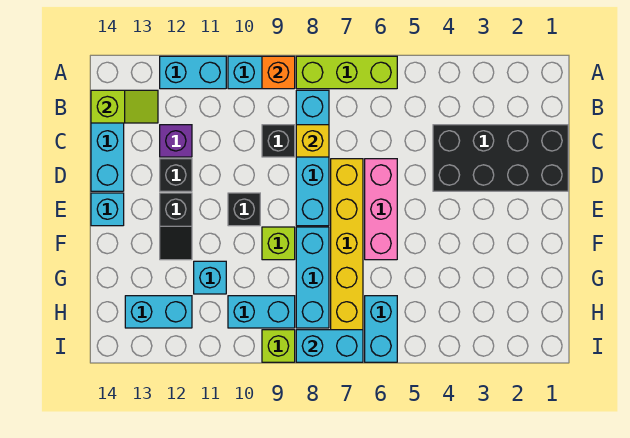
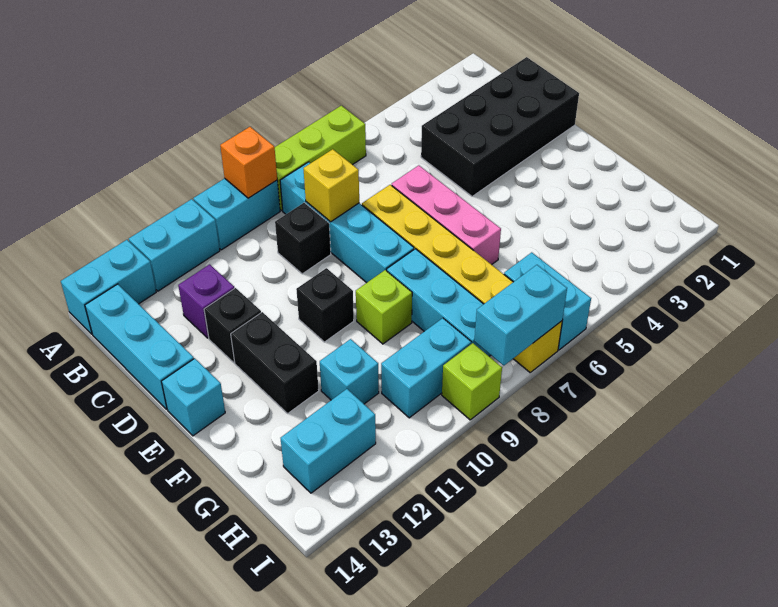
none -> cyan brick A13:A14 level 1
lime slope B13:B14 level 2 top 14 -> none
black slope E12:F12 level 1 top E -> black brick E12:F12 level 1

